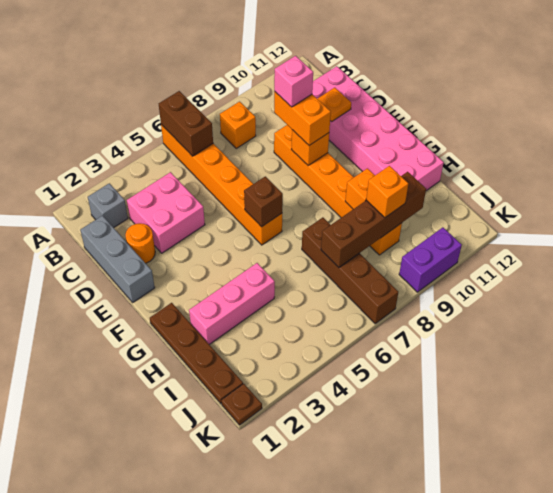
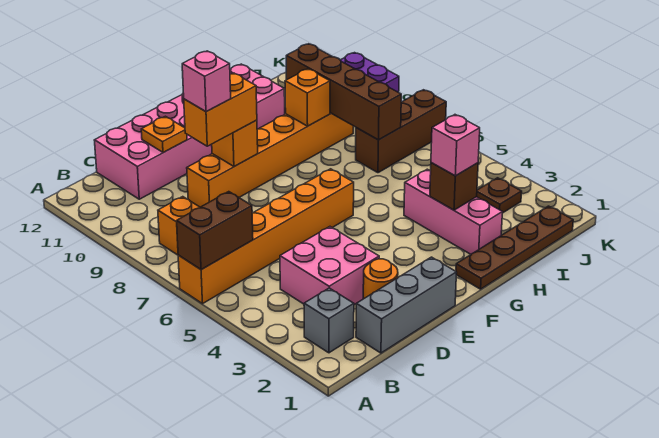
brown brick F6 level 2 -> brown brick H3 level 2
none -> pink brick H3 level 3
brown brick H7:K7 level 1 -> brown brick I7:K7 level 1
orange brick I9 level 3 -> none
brown plate K1 level 1 -> brown plate J3 level 1

